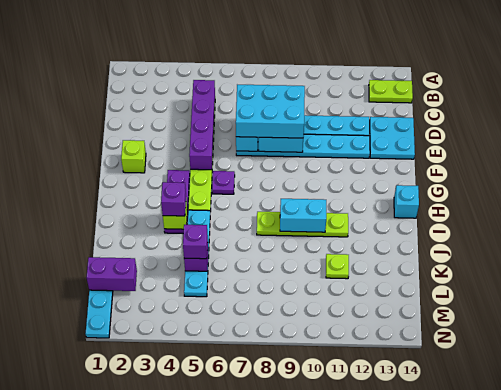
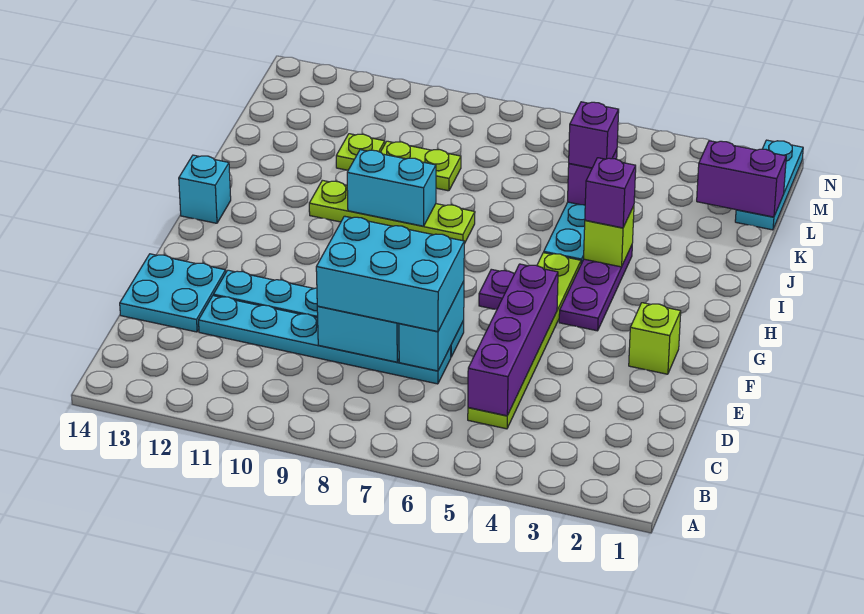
lime plate B13:B14 level 1 -> lime plate K9:K10 level 1

